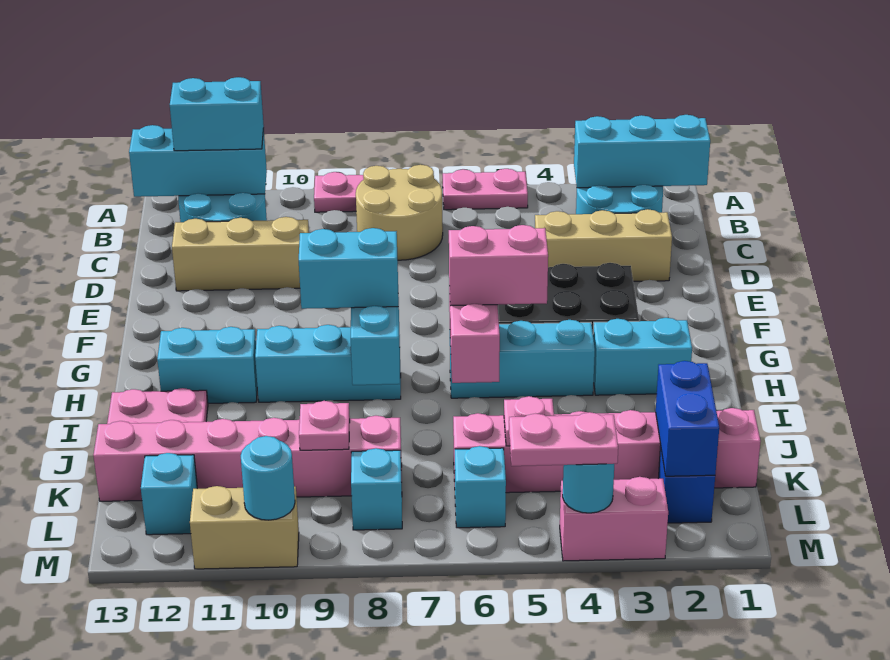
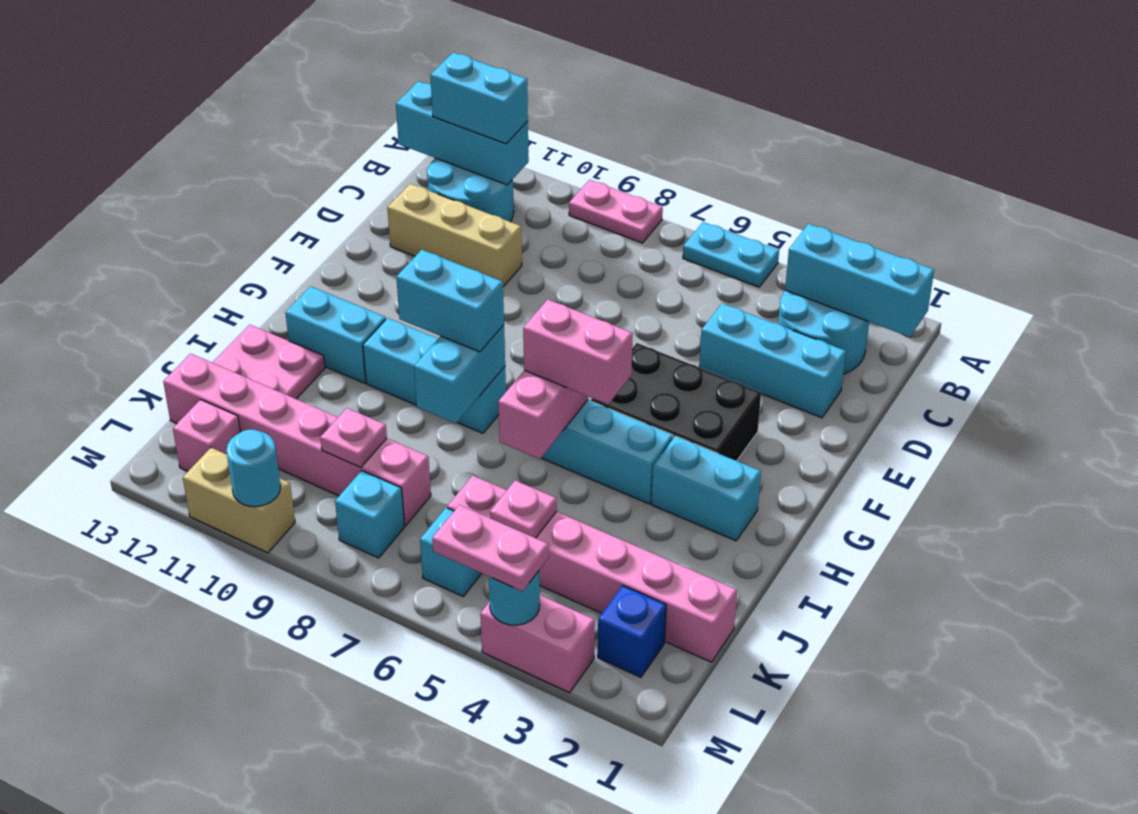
pink plate A5:A6 level 1 -> cyan plate A5:A6 level 1
tan round brick B7:C8 level 1 -> none
tan brick D2:D4 level 1 -> cyan brick D2:D4 level 1
blue brick K2:L2 level 2 -> none
cyan brick L12 level 1 -> pink brick L12 level 1

